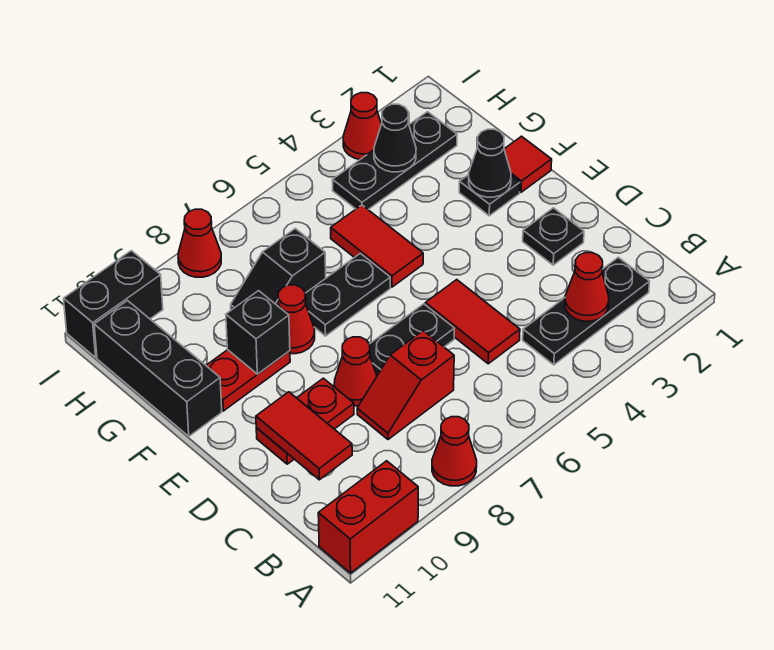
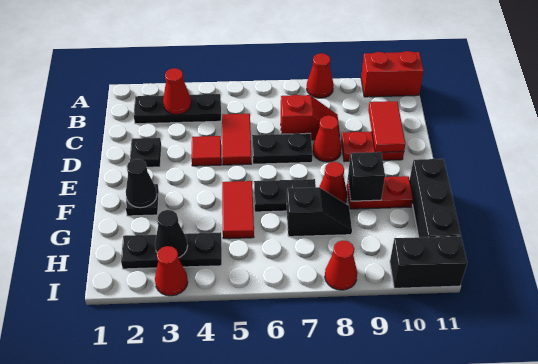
red tile F1 level 1 -> red tile D4 level 1

